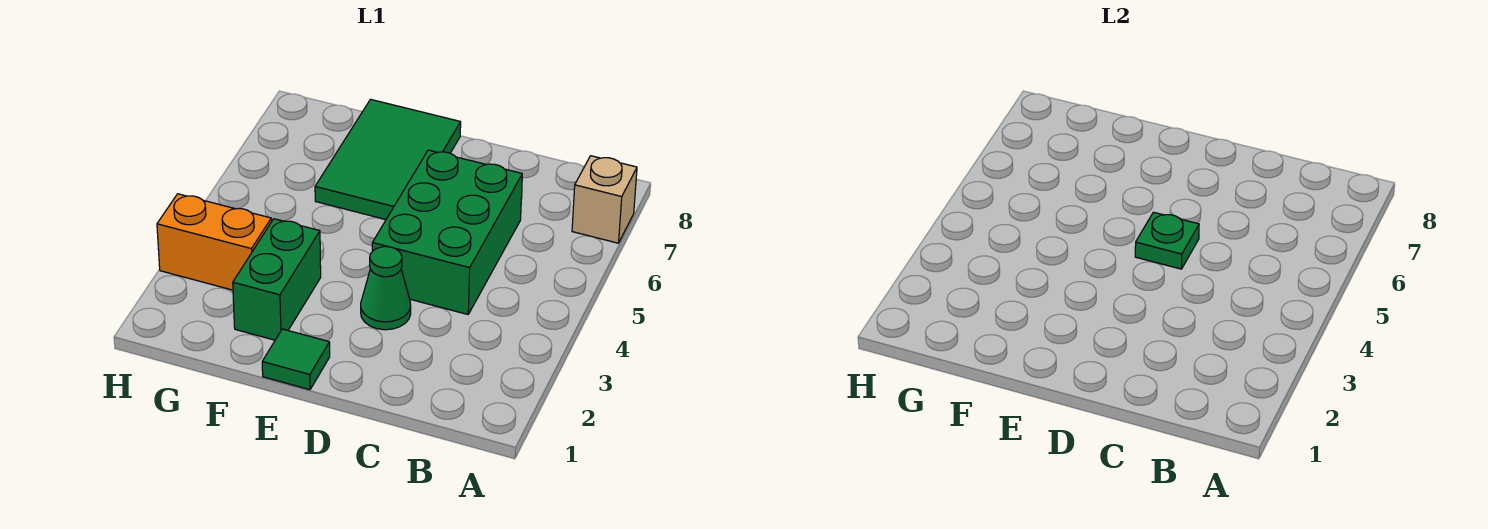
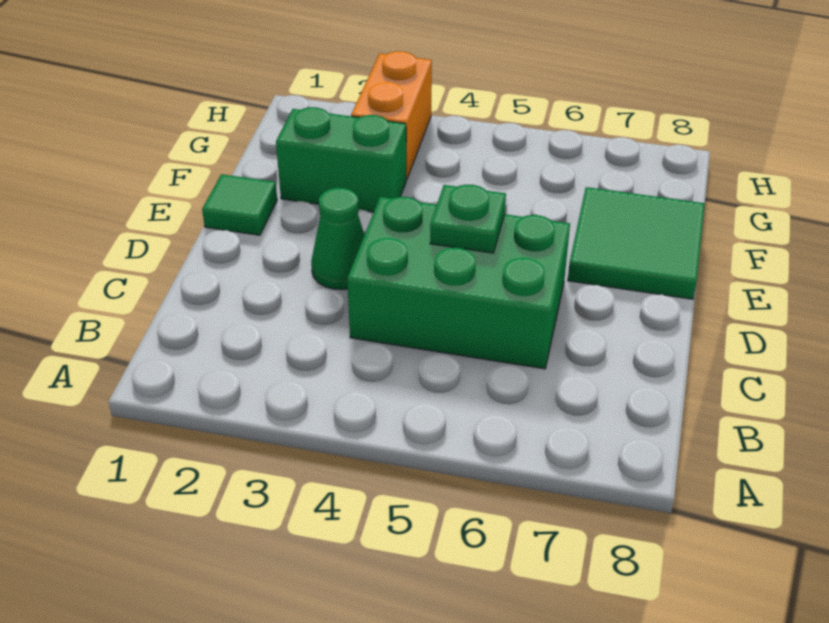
tan brick A7 level 1 -> none
green tile E6:F8 level 1 -> green tile E7:F8 level 1

